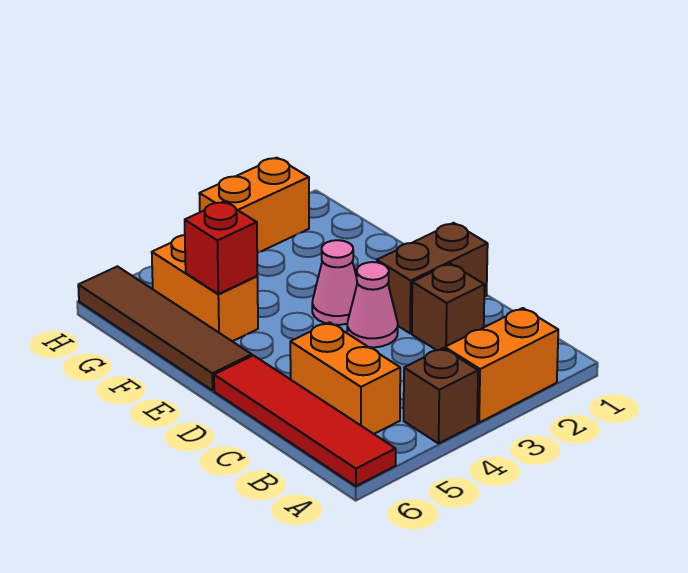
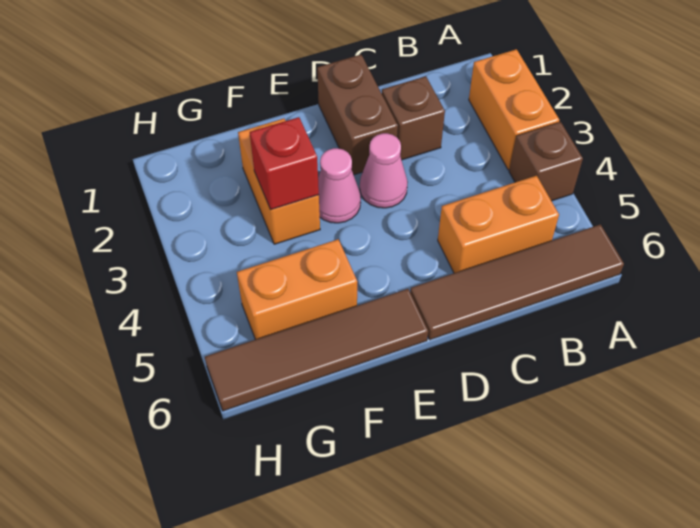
red tile A6:D6 level 1 -> brown tile A6:D6 level 1
red brick F5 level 2 -> red brick F3 level 2
orange brick H2:H3 level 1 -> orange brick F2:F3 level 1

